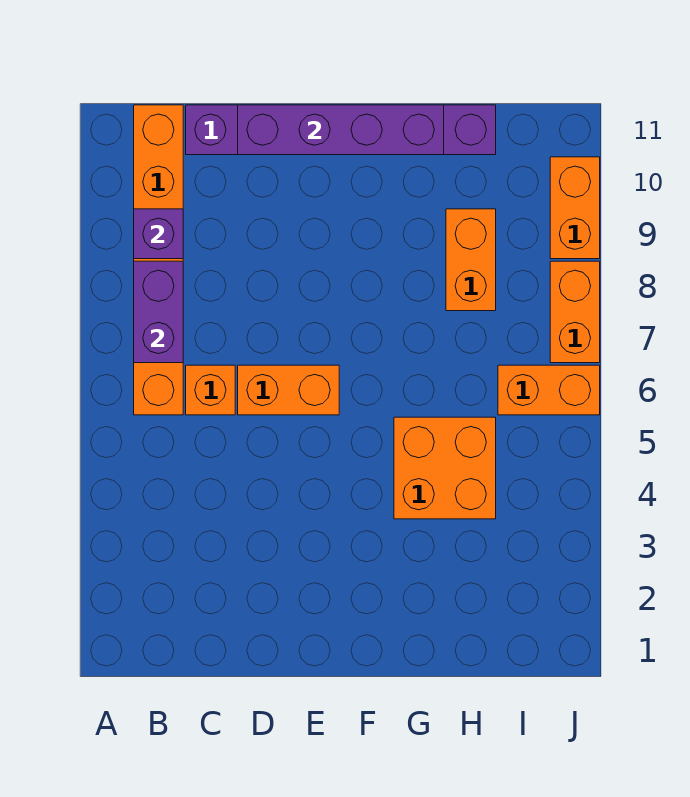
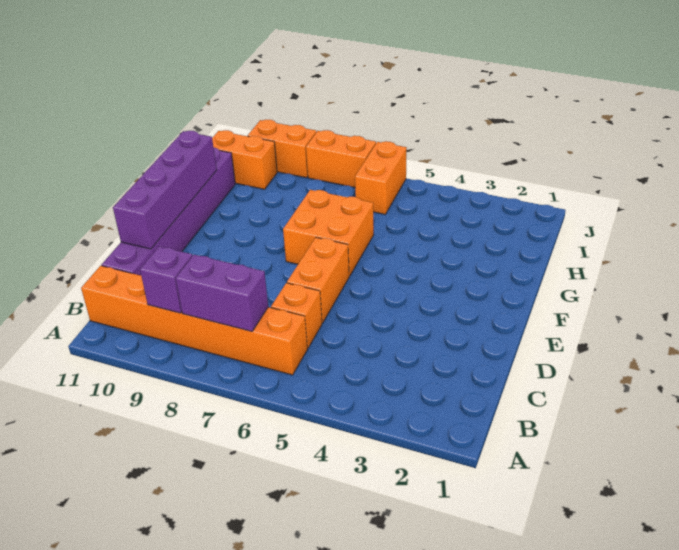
orange brick G4:H5 level 1 -> orange brick F6:G7 level 1
orange brick H8:H9 level 1 -> orange brick I10:I11 level 1

